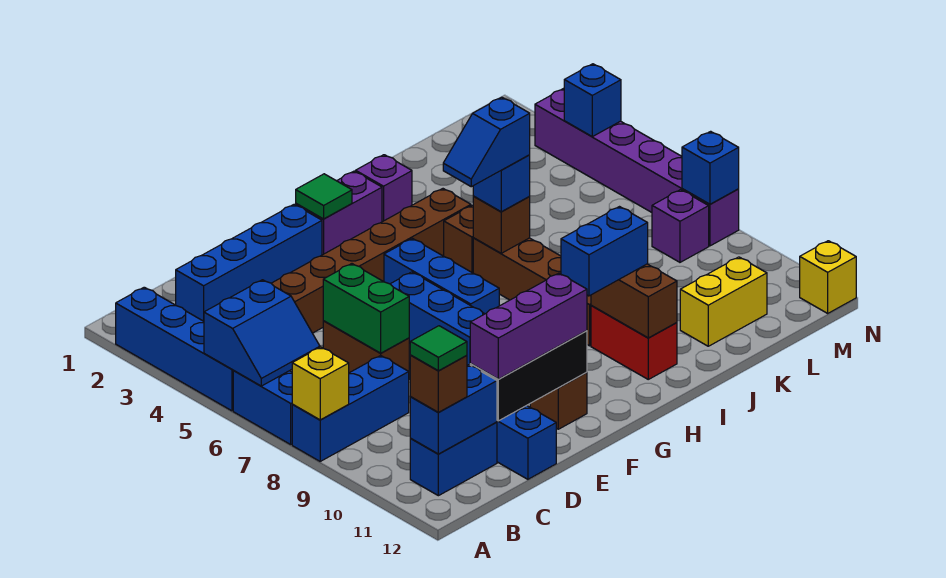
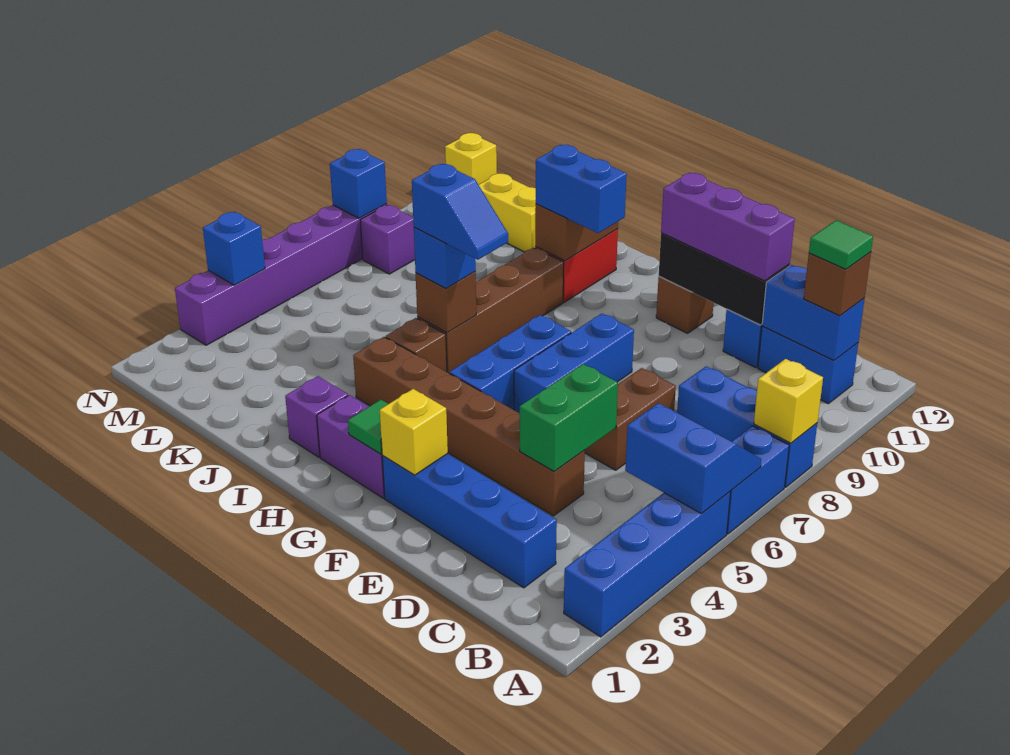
green brick D6:D7 level 2 -> green brick D4:D5 level 2
none -> yellow brick F2 level 2

